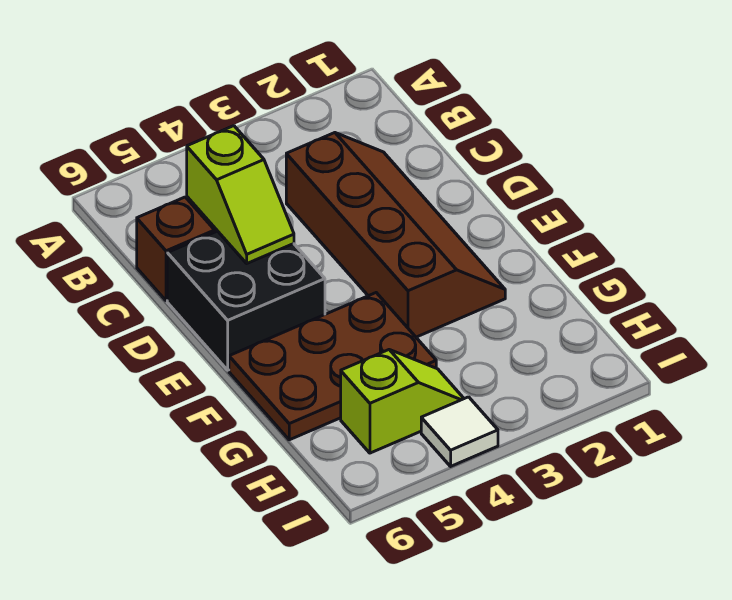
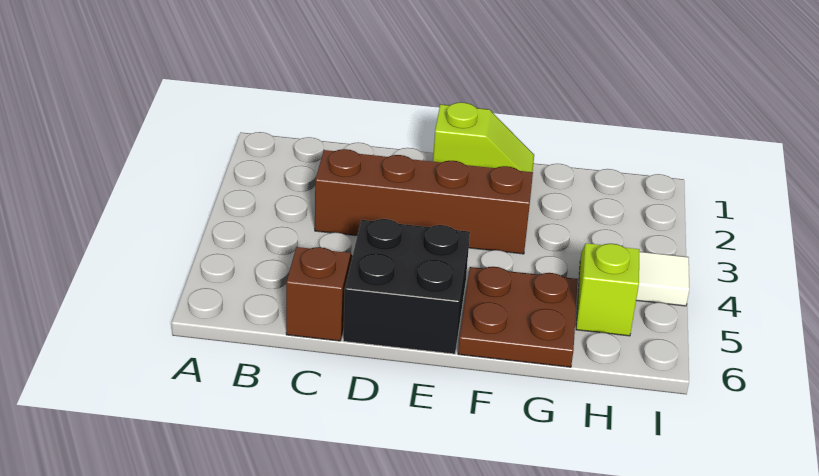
lime slope C5:D5 level 2 top C -> lime slope E1:F1 level 1 top E
brown plate F4:G6 level 1 -> brown plate F5:G6 level 1

